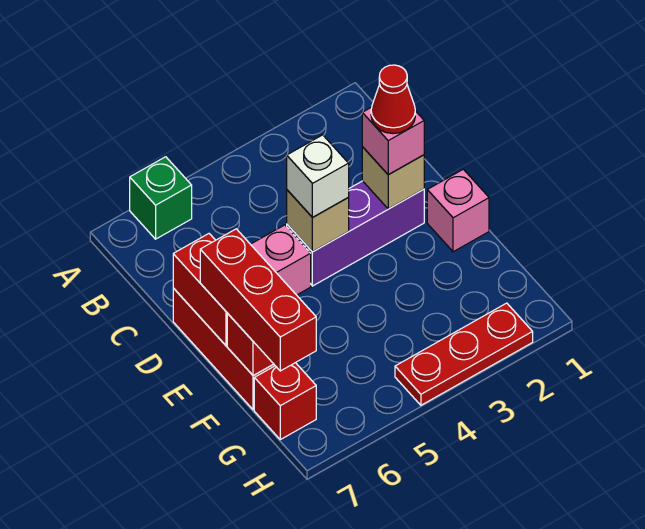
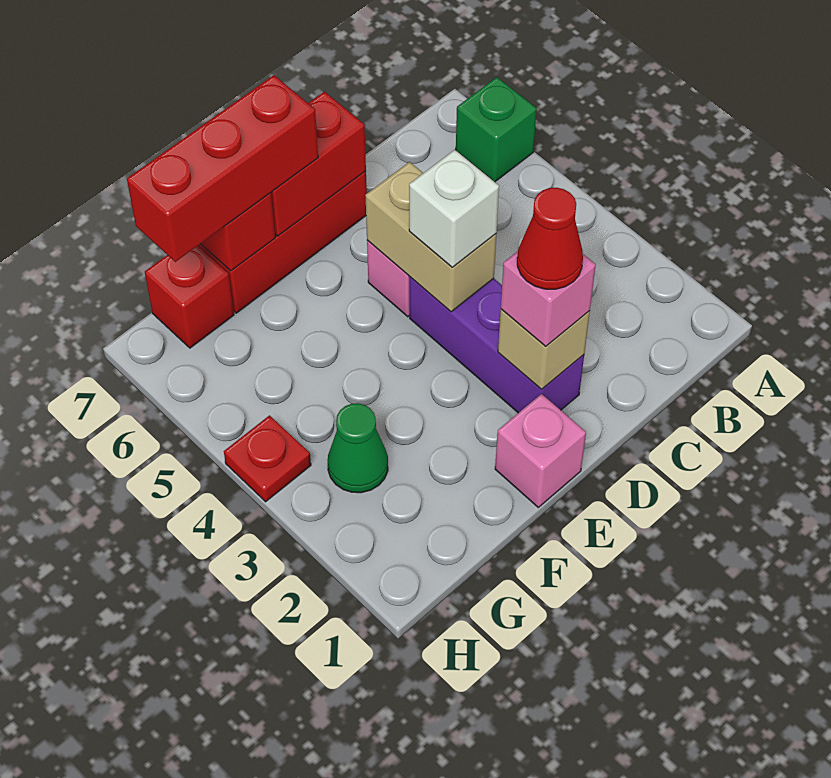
tan brick D4 level 2 -> tan brick D4:D5 level 2
none -> green cone G3 level 1
red plate H2:H4 level 1 -> red plate H4 level 1

